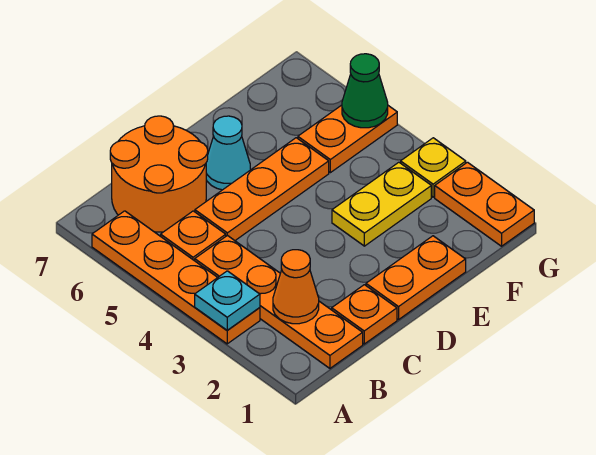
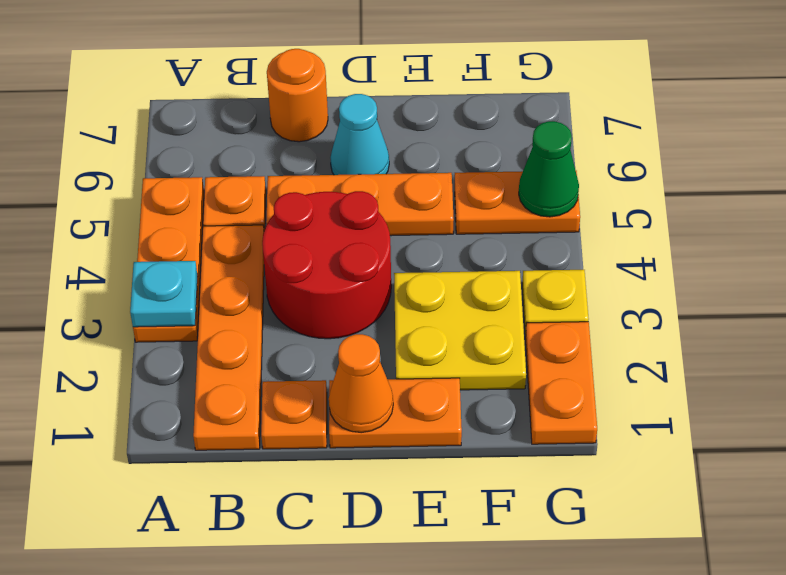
orange plate A3:A6 level 1 -> orange plate A3:A5 level 1
orange cone B2 level 2 -> orange cone D1 level 2
orange round brick B6:C7 level 1 -> orange round brick C7 level 1
none -> red round brick C3:D4 level 1
yellow plate E3:F3 level 1 -> yellow plate E2:F3 level 1

